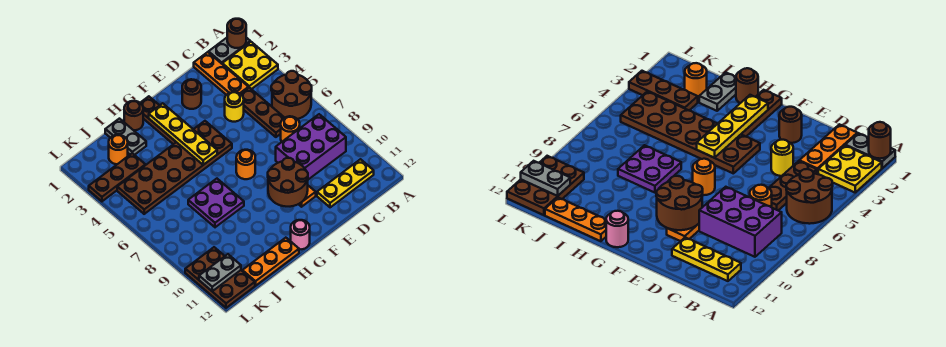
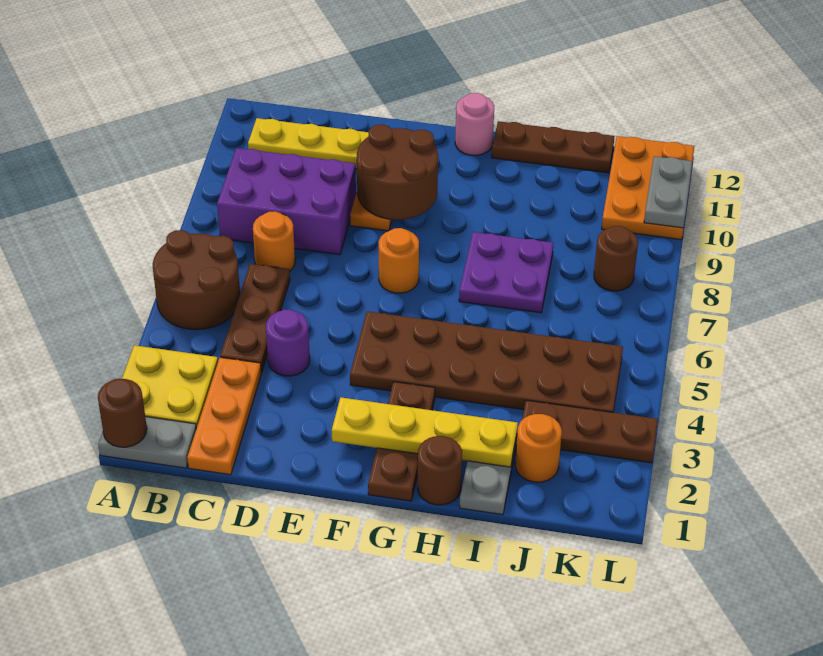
yellow round brick D4 level 1 -> purple round brick D4 level 1
brown round brick E2 level 1 -> brown round brick K8 level 1
yellow plate G2:G5 level 2 -> yellow plate F2:I2 level 2
orange plate H12:J12 level 1 -> brown plate H12:J12 level 1
brown plate K10:L12 level 1 -> orange plate K10:L12 level 1
grey plate K11:L11 level 2 -> grey plate L10:L11 level 2

